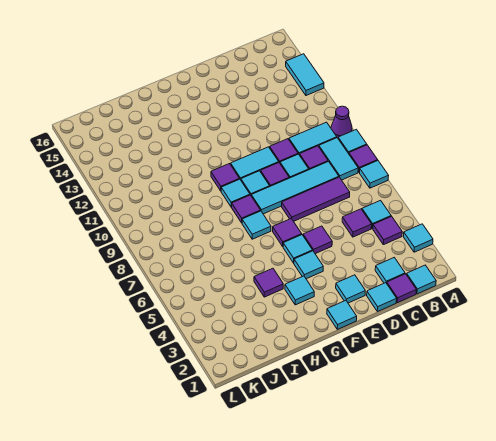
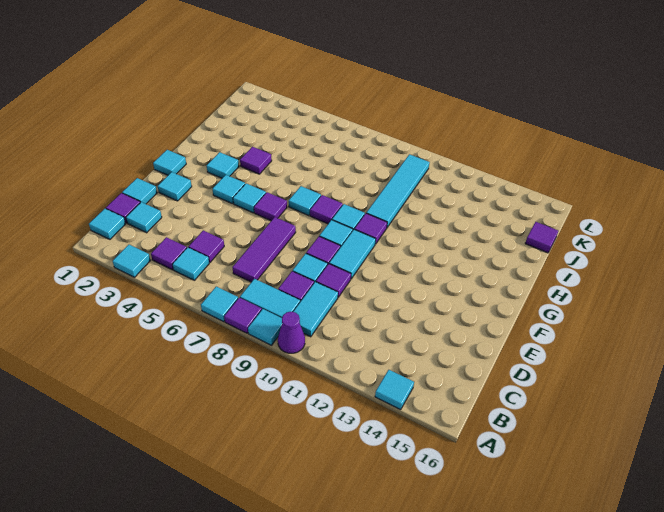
cyan tile A13:A14 level 1 -> cyan tile A14 level 1
cyan tile C8:F8 level 1 -> cyan tile H10:K10 level 1
purple tile E5 level 1 -> purple tile J16 level 1

